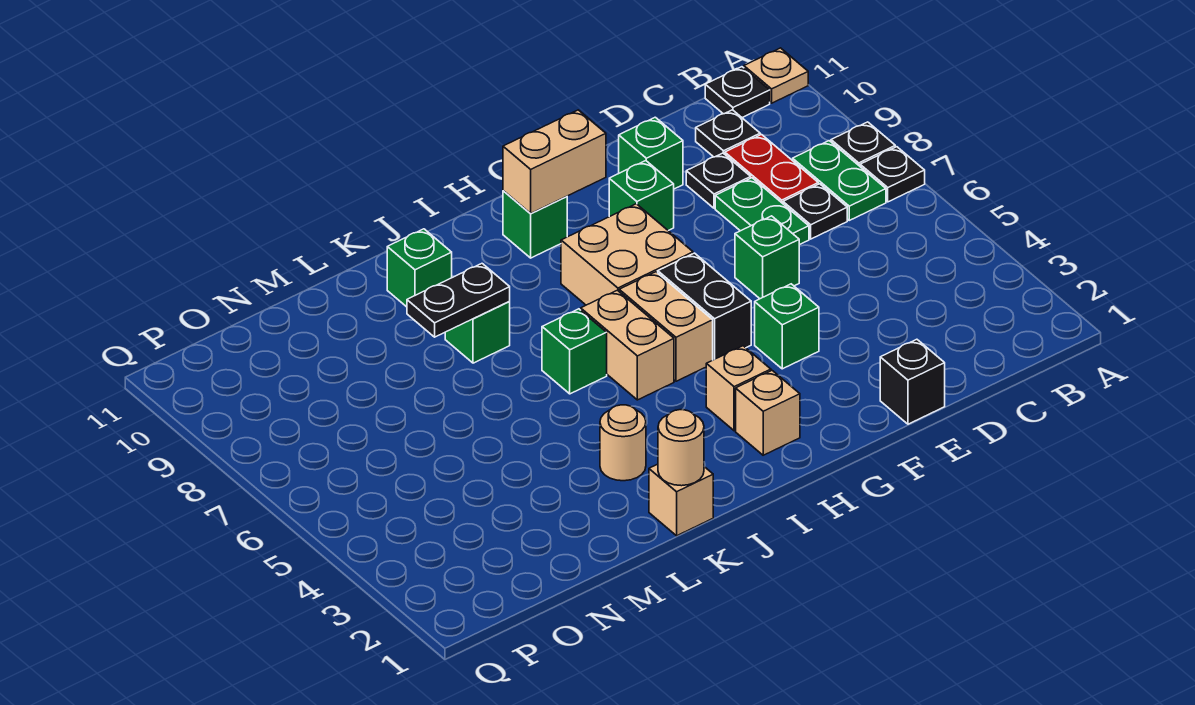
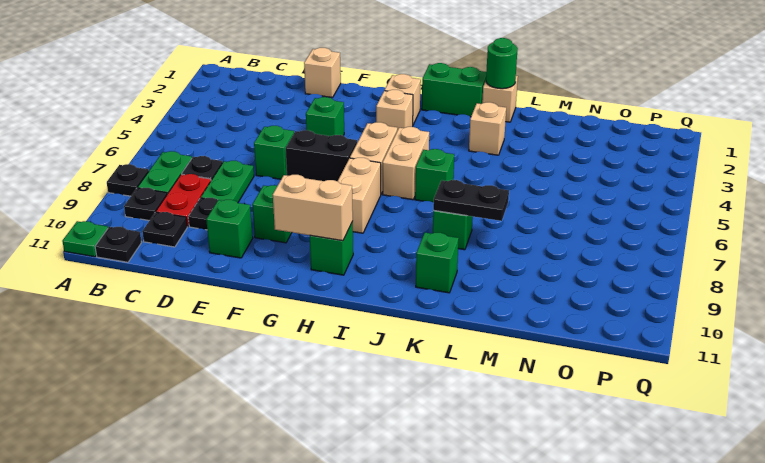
black plate A7 level 1 -> black plate B9 level 1
tan plate A11 level 1 -> green plate A11 level 1
black brick E1 level 1 -> tan brick E1 level 1
black brick G5:G6 level 1 -> black brick F6:G6 level 1
tan brick G7:H8 level 1 -> tan brick H7:H8 level 1
none -> green brick I1:J1 level 1
tan round brick K1 level 2 -> green round brick K1 level 2
tan round brick K3 level 1 -> tan brick K3 level 1

